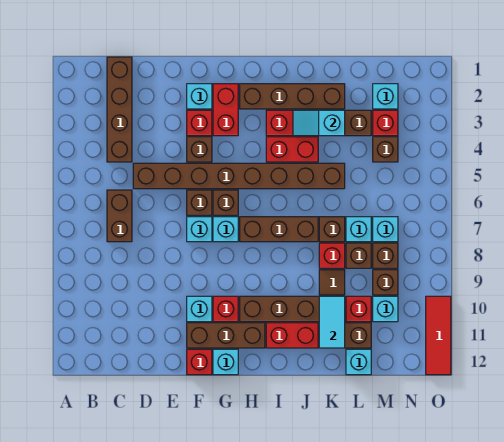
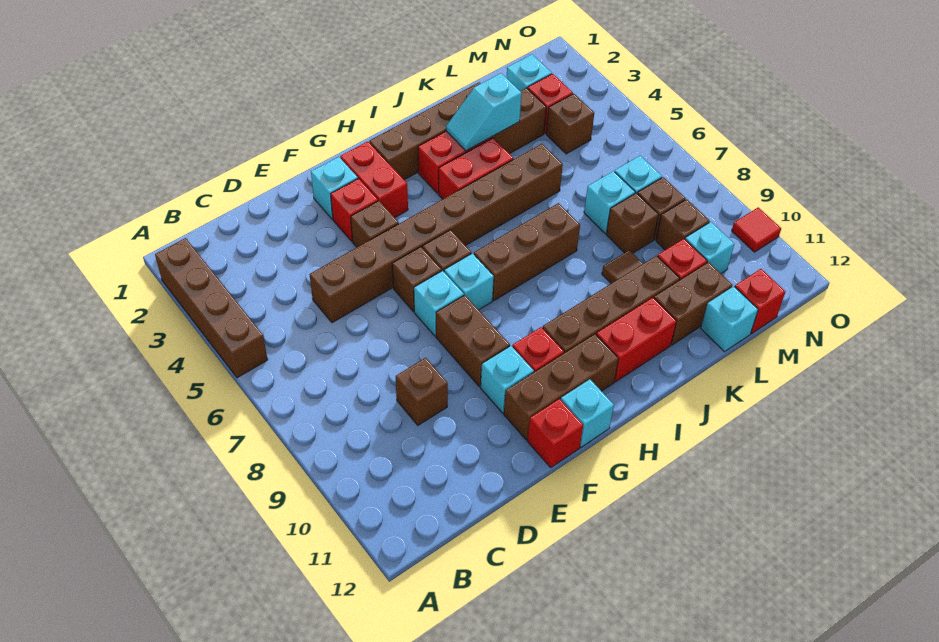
brown brick C1:C4 level 1 -> brown brick A2:A5 level 1
brown brick C6:C7 level 1 -> brown brick F8:F9 level 1
brown brick K7 level 1 -> brown brick D9 level 1
red brick K8 level 1 -> red brick M12 level 1
cyan tile K10:K11 level 2 -> none
red tile O10:O12 level 1 -> red tile O10 level 1

